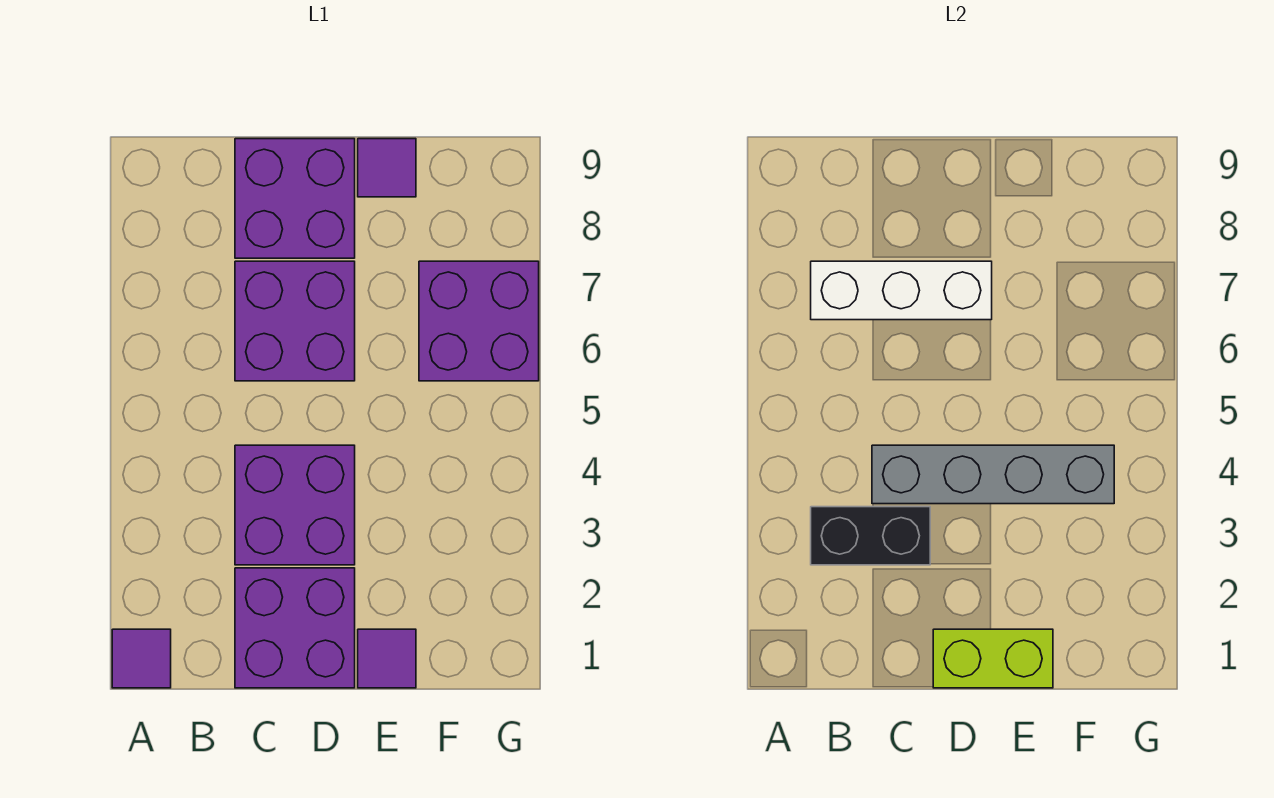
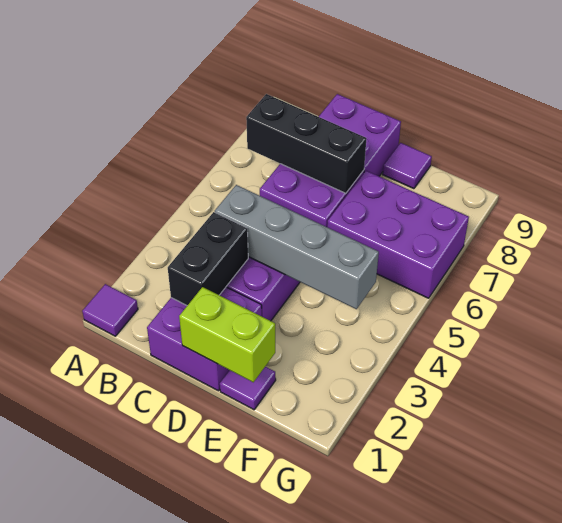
black brick B3:C3 level 2 -> black brick C2:C3 level 2
white brick B7:D7 level 2 -> black brick B7:D7 level 2
purple brick F6:G7 level 1 -> purple brick E6:G7 level 1

